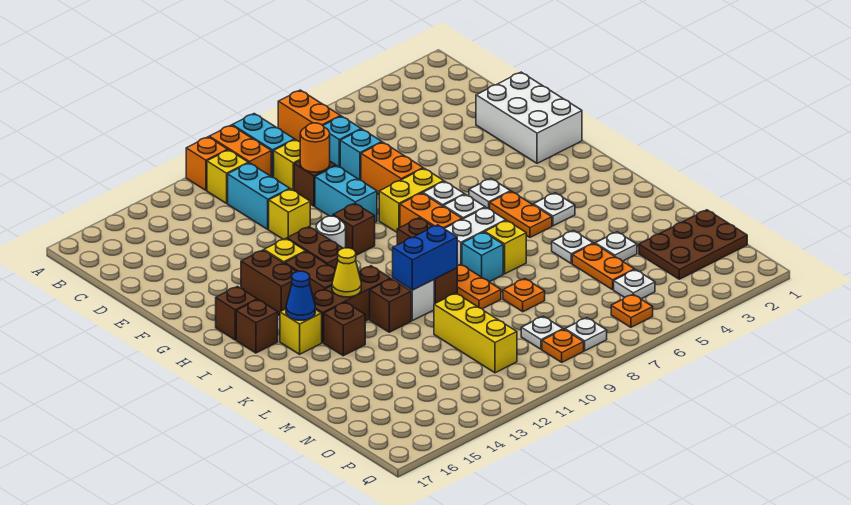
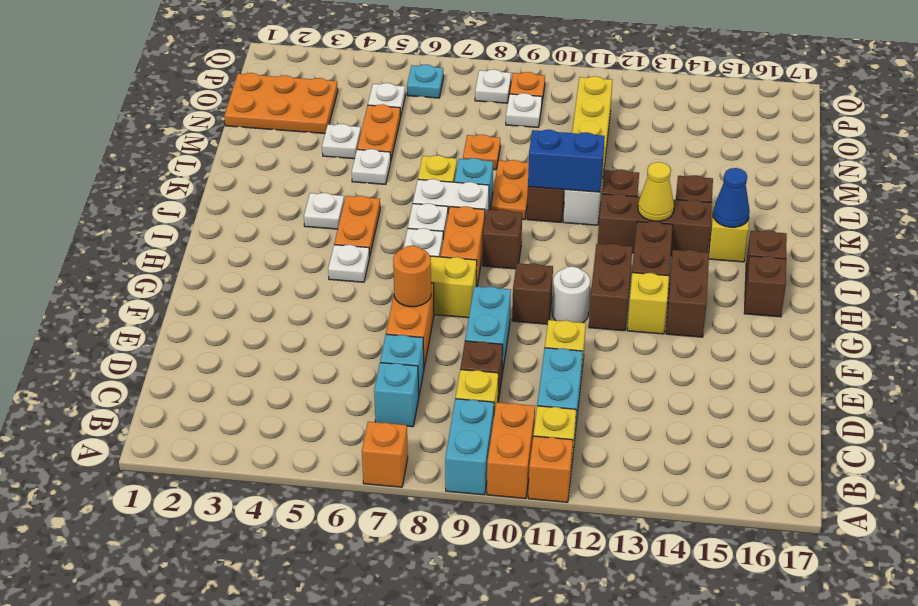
orange brick A7:B7 level 1 -> orange brick A7 level 1
orange round brick D9 level 2 -> orange round brick F7 level 2
white brick E1:G2 level 1 -> none
brown plate N1:O3 level 1 -> orange plate N1:O3 level 1
orange plate P6 level 1 -> cyan plate P6 level 1

